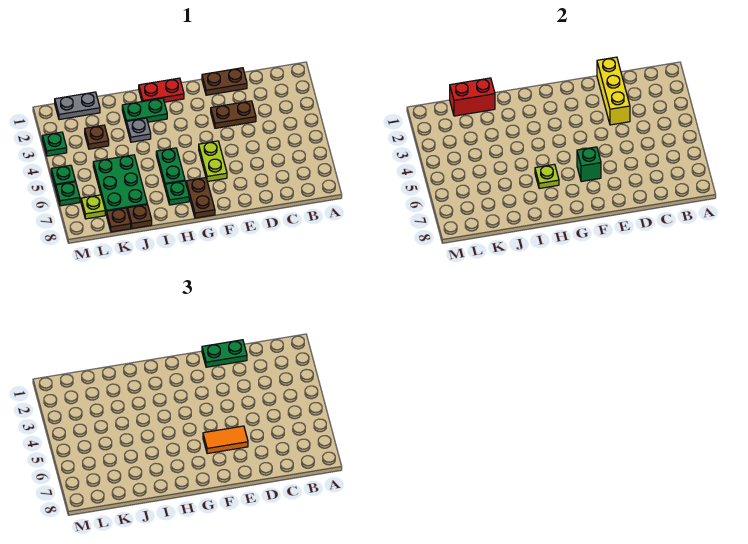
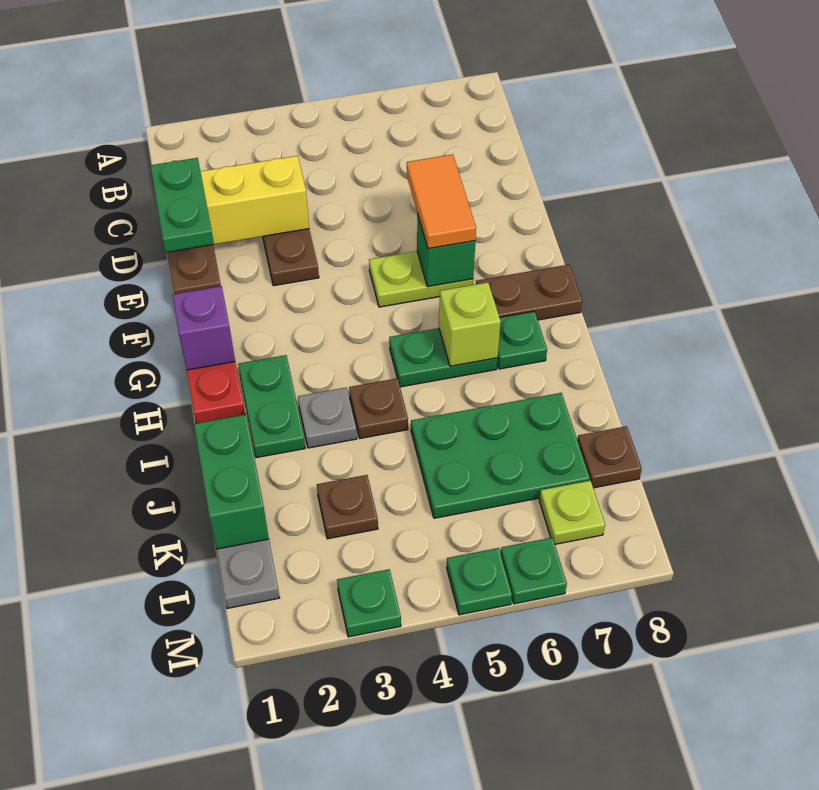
none -> purple brick G1 level 2
lime plate H6 level 2 -> lime brick H6 level 2
red brick J1:K1 level 2 -> green brick J1:K1 level 2
brown plate J8 level 1 -> brown plate I4 level 1

